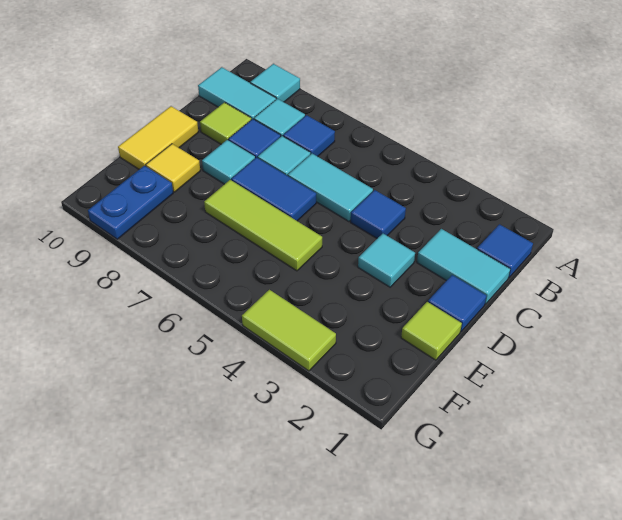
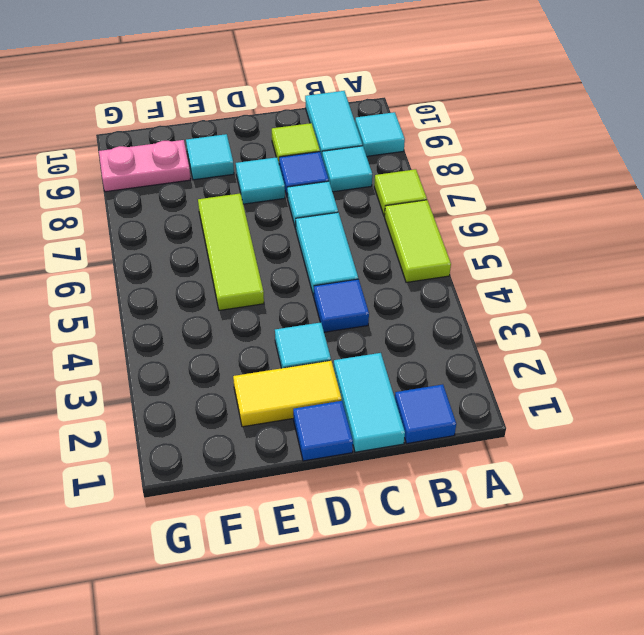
blue tile B7 level 1 -> none
blue tile D6:D7 level 1 -> none
yellow tile D10:E10 level 1 -> yellow tile D2:E2 level 1
lime tile E1 level 1 -> lime tile A7 level 1
yellow tile E9 level 1 -> cyan tile E9 level 1
blue plate F9:G9 level 1 -> pink plate F9:G9 level 1
lime tile G3:G4 level 1 -> lime tile A5:A6 level 1

